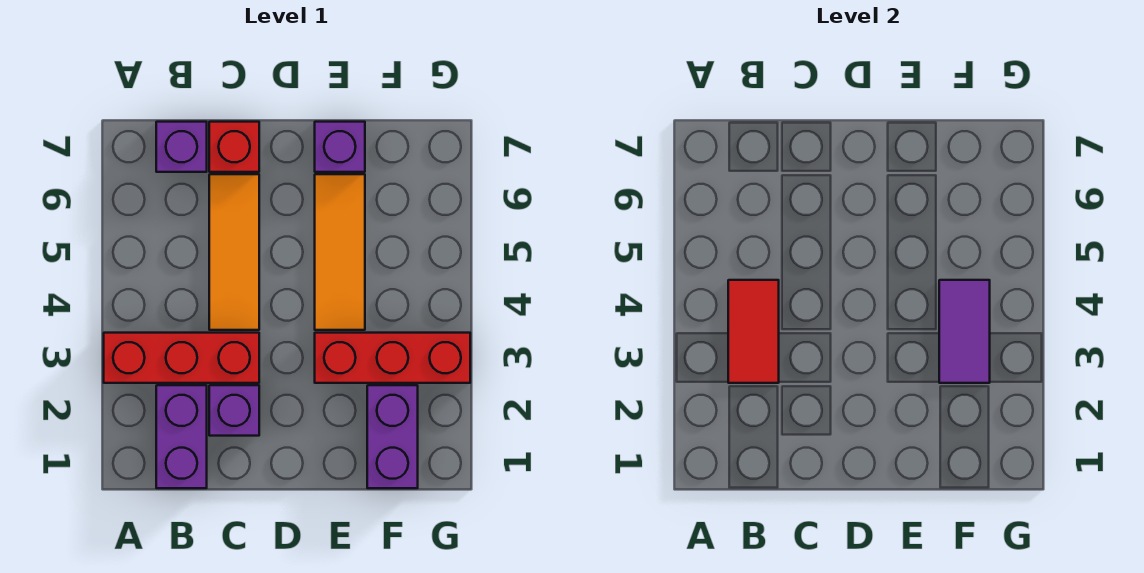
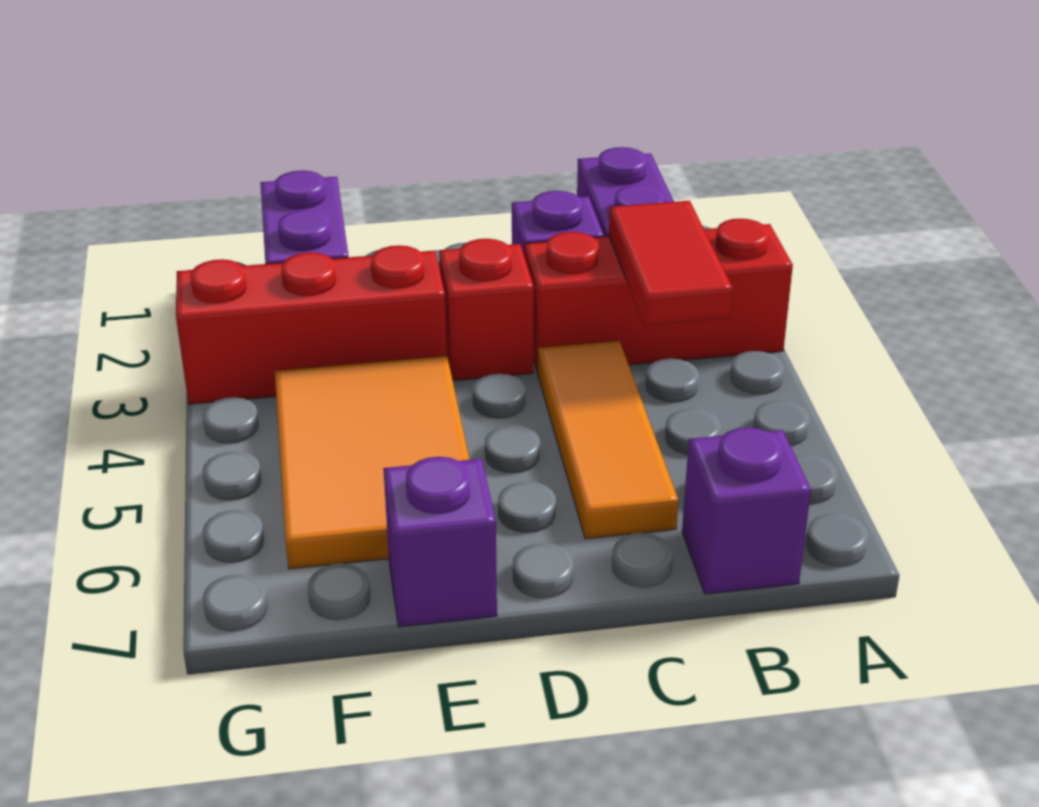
red brick C7 level 1 -> red brick D3 level 1
orange tile E4:E6 level 1 -> orange tile E4:F6 level 1
purple tile F3:F4 level 2 -> none

